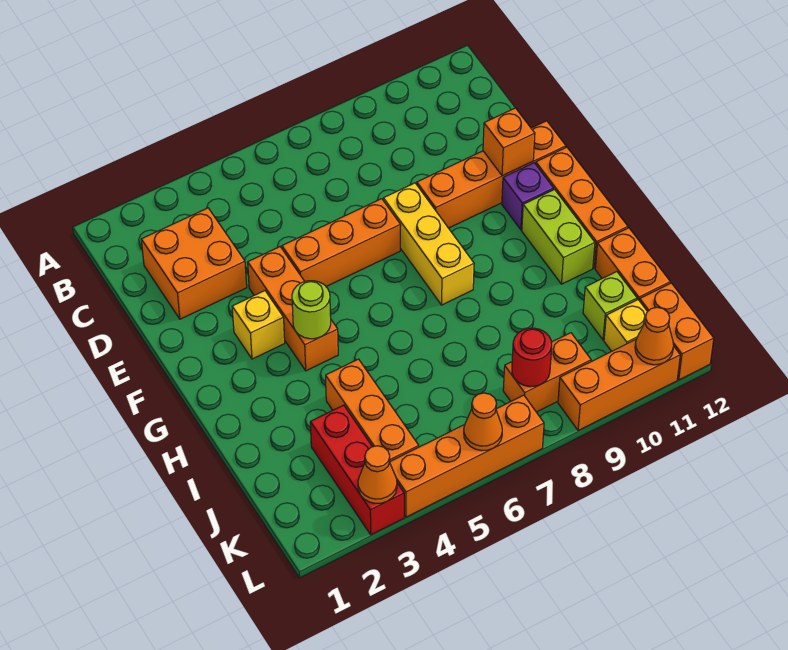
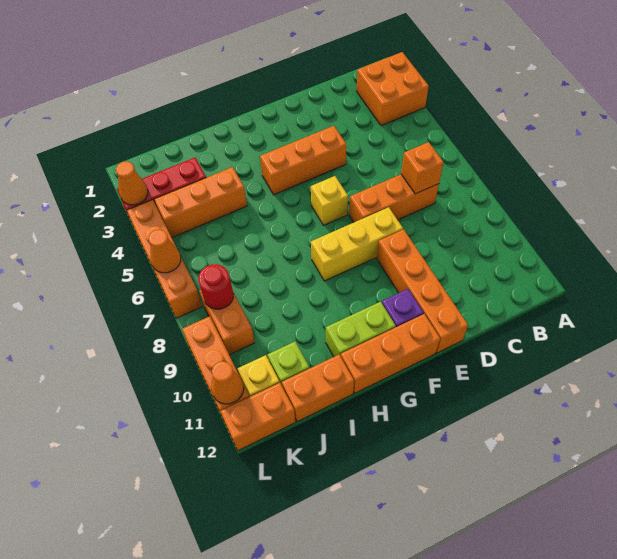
orange brick C2:D3 level 1 -> orange brick A2:B3 level 1
orange brick E5:E7 level 1 -> orange brick C7:E7 level 1
orange brick E11 level 2 -> orange brick C7 level 2
yellow brick F3 level 1 -> yellow brick F6 level 1
lime round brick G4 level 2 -> none

